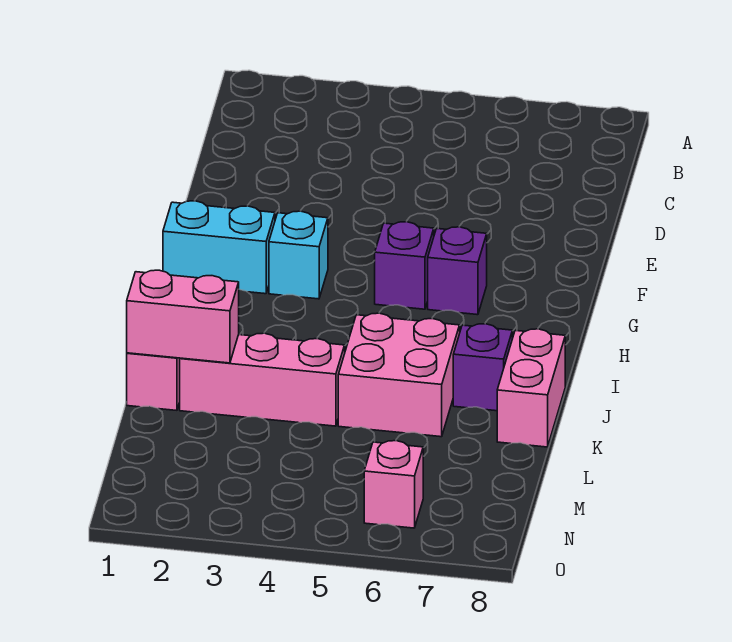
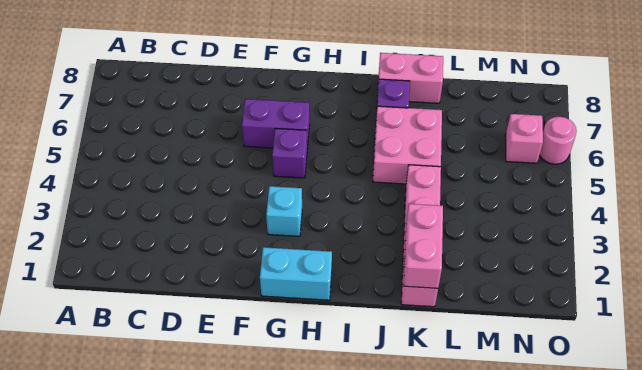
cyan brick G1:G2 level 1 -> cyan brick G1:H1 level 1
purple brick G6 level 1 -> purple brick F6:G6 level 1
none -> pink round brick O6 level 1

